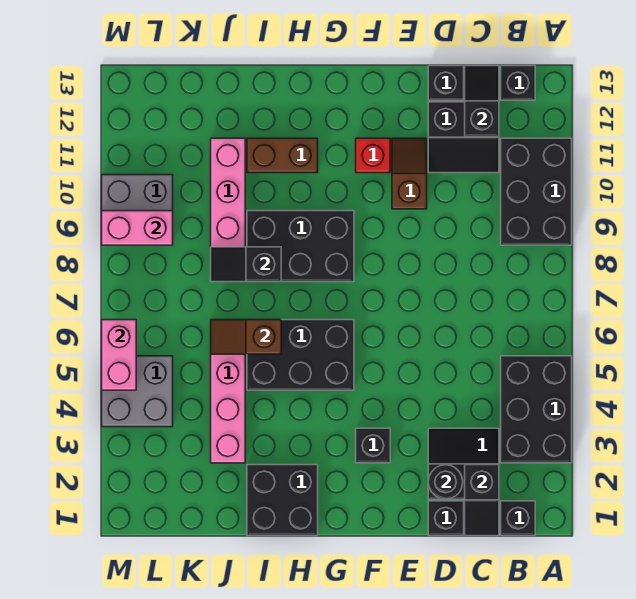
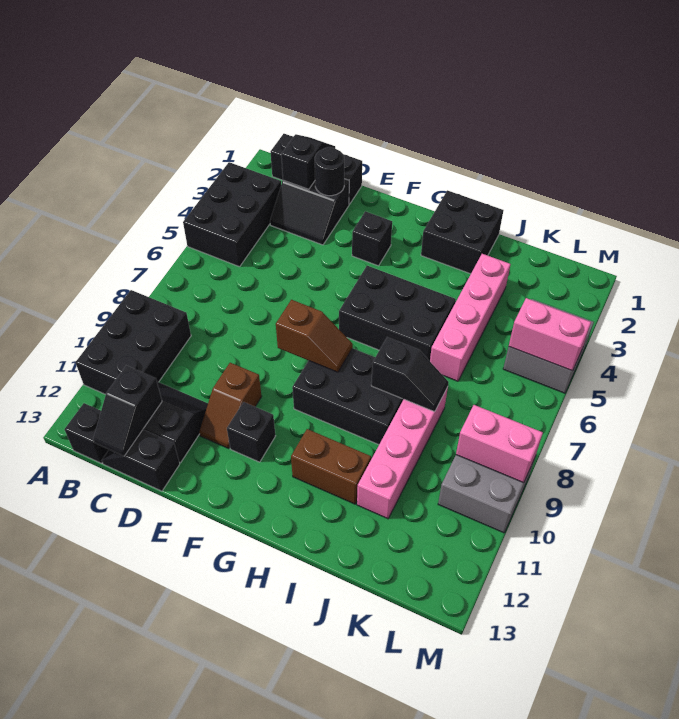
red brick F11 level 1 -> black brick F11 level 1
brown slope I6:J6 level 2 top I -> brown slope F8:G8 level 2 top F
pink brick M5:M6 level 2 -> pink brick L5:M5 level 2

